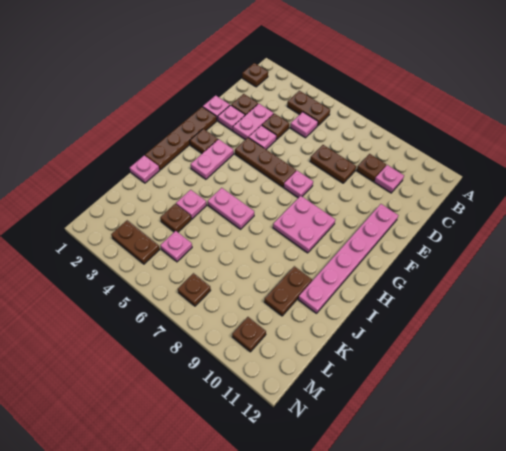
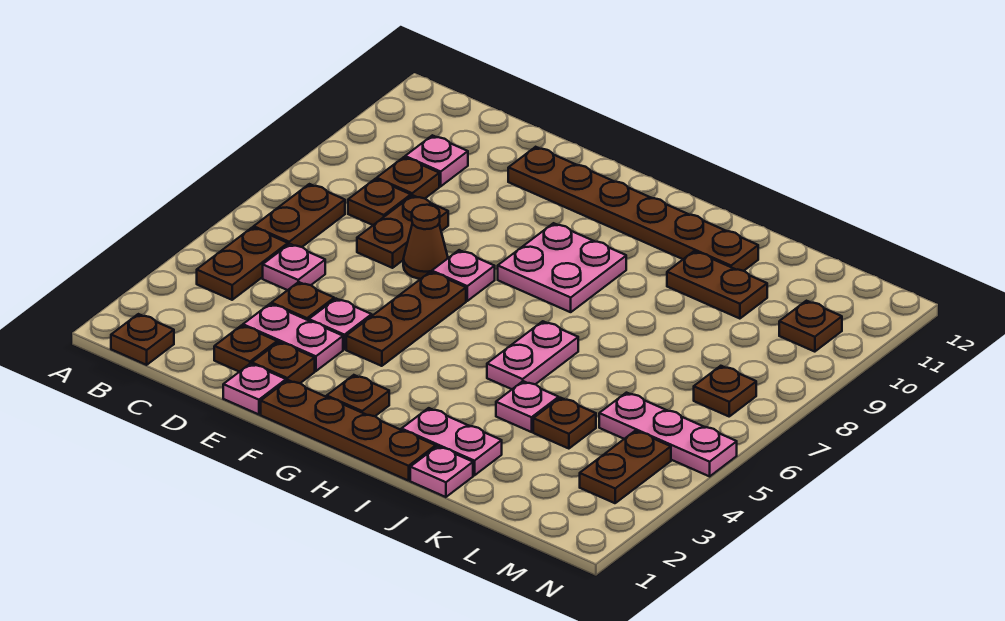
none -> brown plate B6:B7 level 1
none -> brown plate C8 level 1
pink plate E2 level 1 -> brown plate E2 level 1
none -> brown cone E7 level 1
pink plate E11:J11 level 1 -> brown plate E11:J11 level 1
pink plate G3:H3 level 1 -> pink plate I2:J2 level 1
pink plate L5 level 1 -> pink plate L5:N5 level 1

